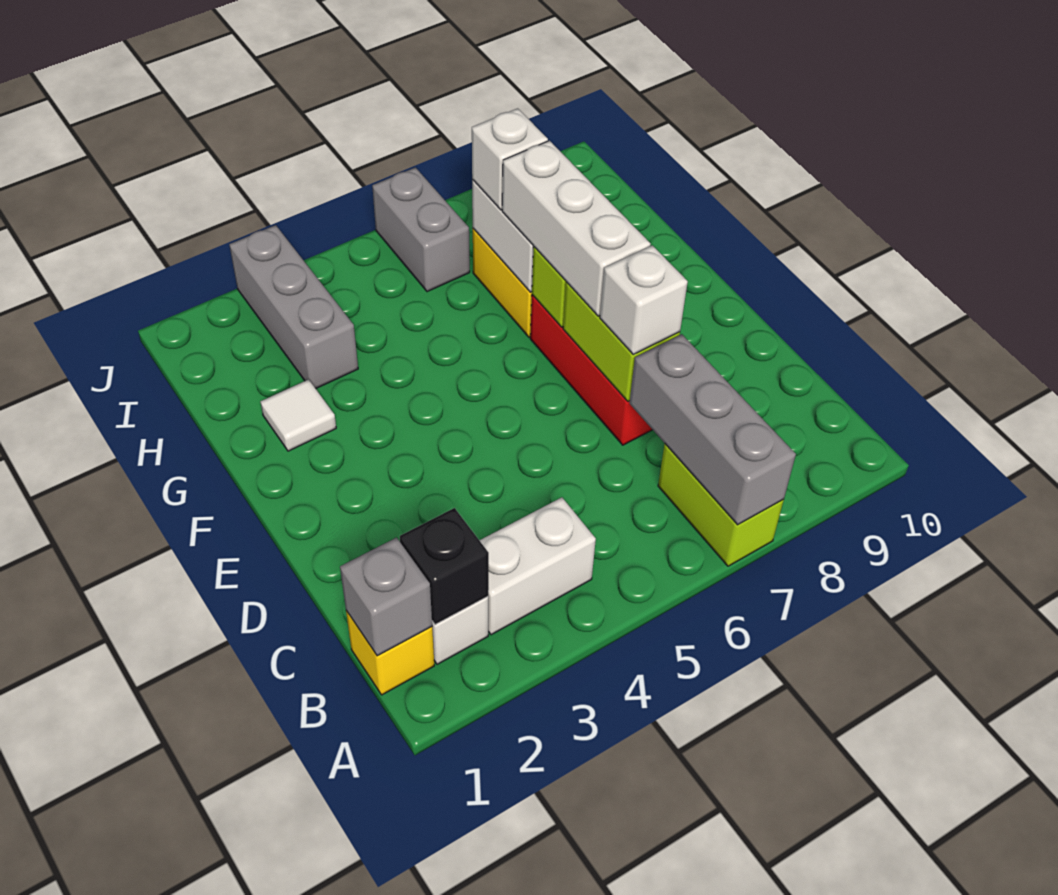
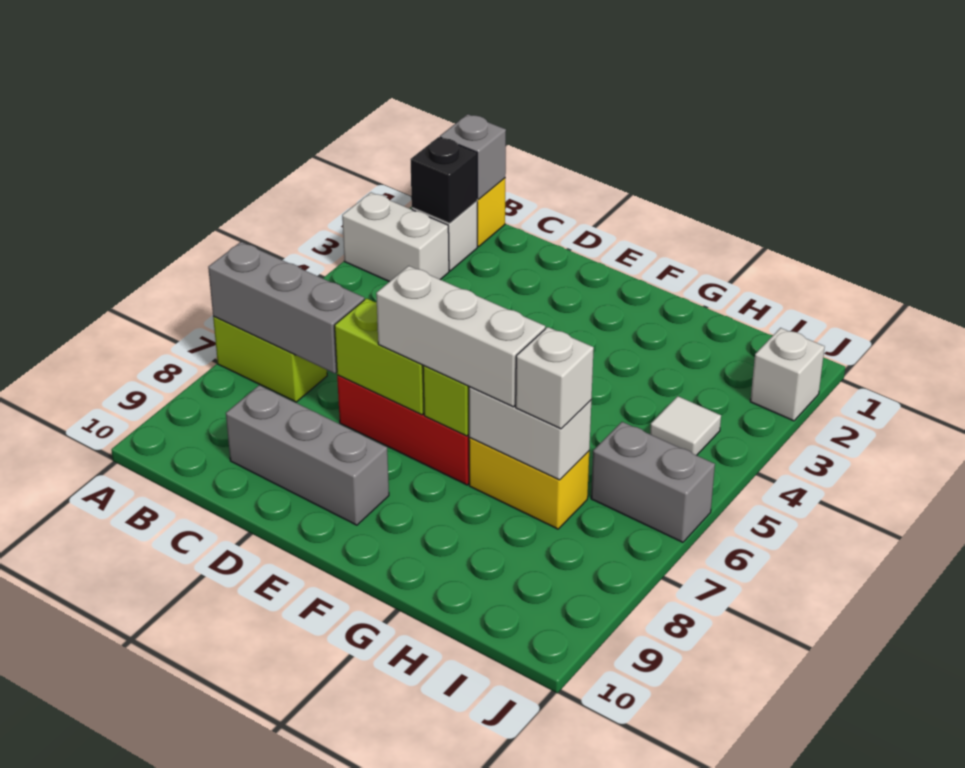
white brick B3:B4 level 1 -> white brick A3:B3 level 1
white brick D7 level 3 -> white brick J2 level 1
white tile G2 level 1 -> white tile I4 level 1
grey brick H3:J3 level 1 -> grey brick C9:E9 level 1

